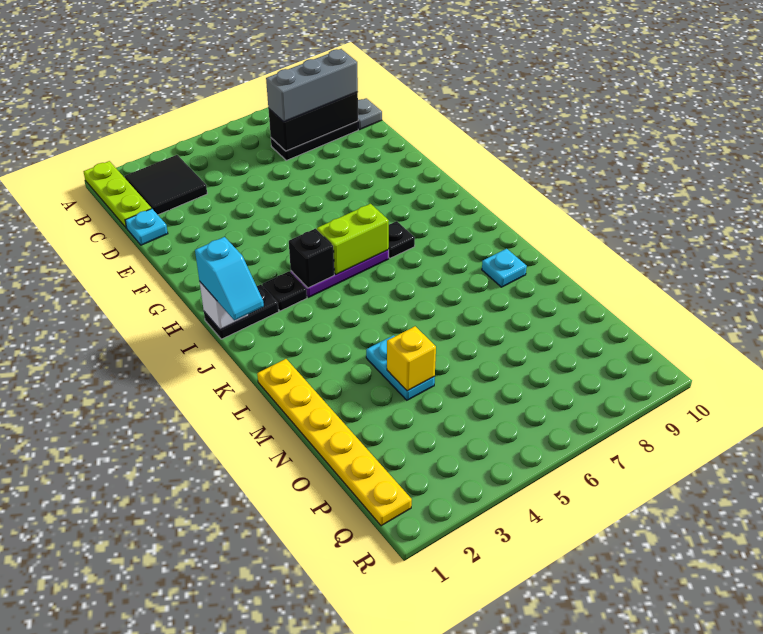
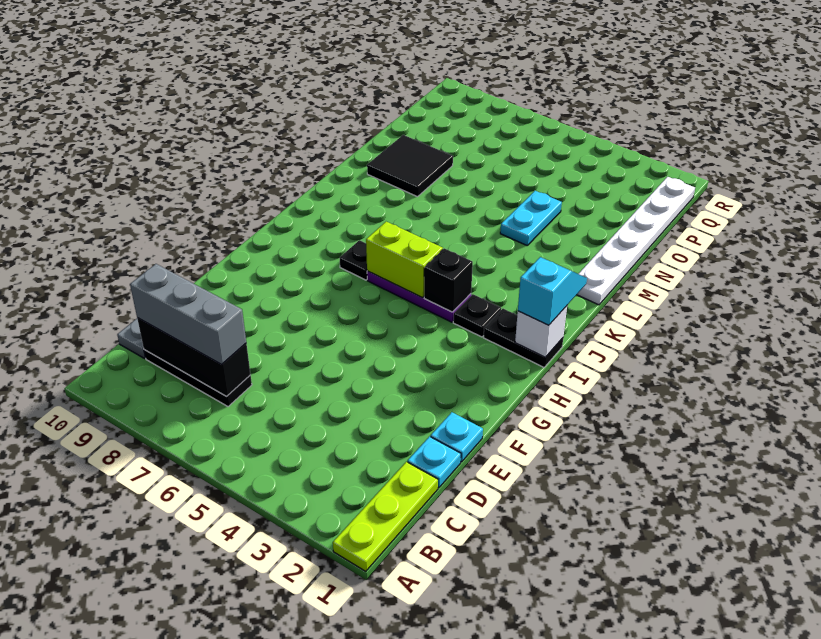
black tile B2:C3 level 1 -> black tile M8:N9 level 1
yellow plate L1:Q1 level 1 -> white plate L1:Q1 level 1
cyan plate L9 level 1 -> cyan plate E1 level 1
yellow brick N4 level 2 -> none

